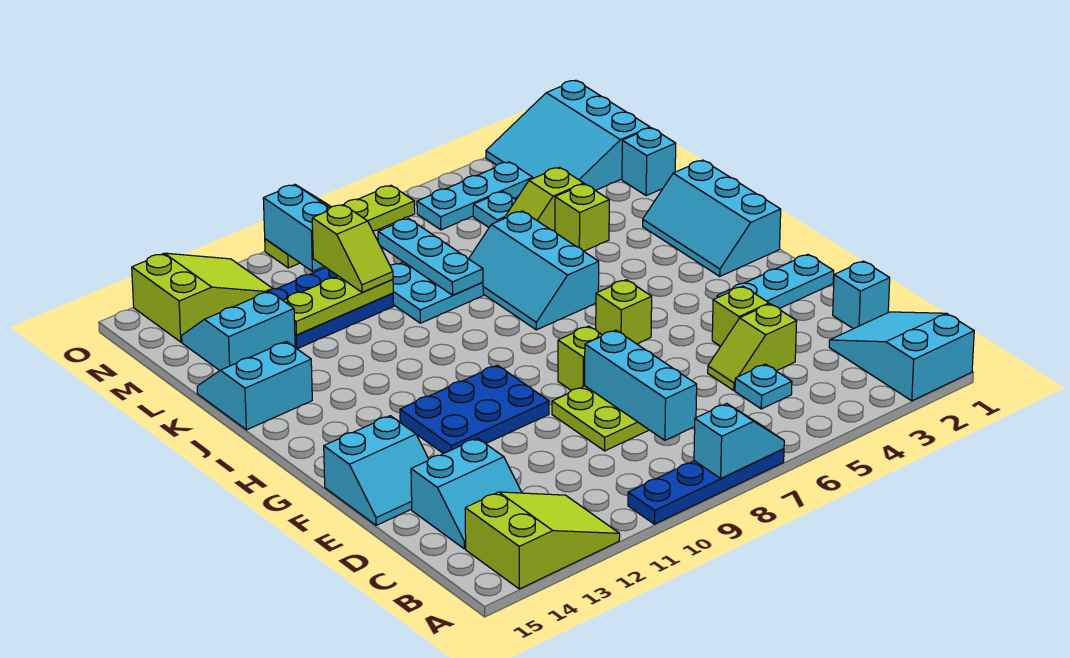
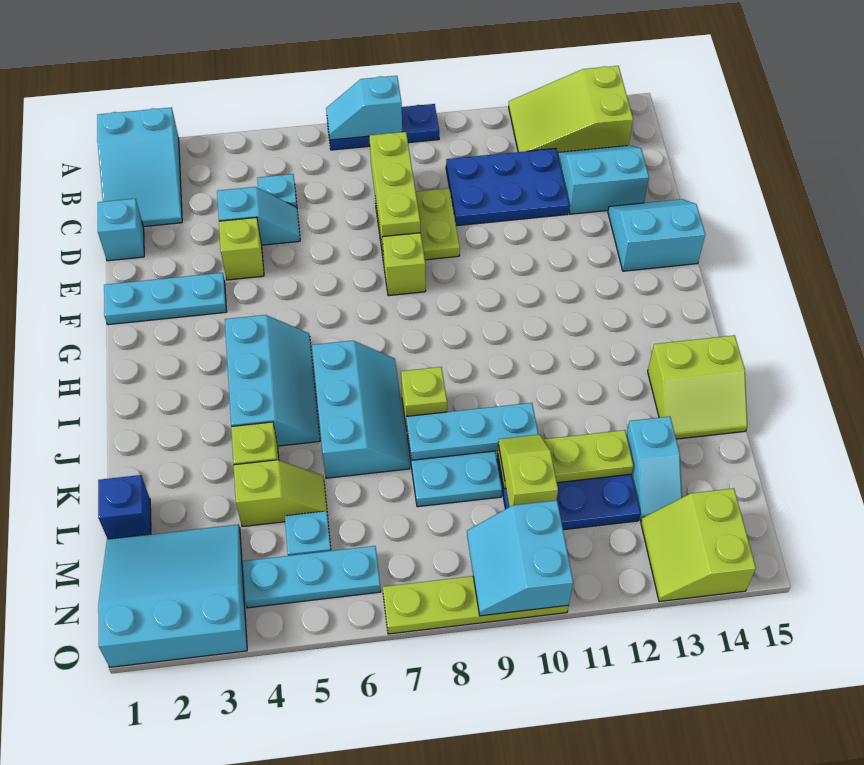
blue plate A7:A10 level 1 -> blue plate A7:A9 level 1
cyan brick C8:E8 level 2 -> lime brick C8:E8 level 2
lime slope D4:D5 level 1 top 4 -> cyan slope D4:D5 level 1 top 4
blue plate F10:G12 level 1 -> blue plate C10:D12 level 1
lime brick G6 level 1 -> lime brick J8 level 1
cyan slope H1:J2 level 1 top 1 -> cyan slope H4:J5 level 1 top 4
cyan slope J14:K15 level 1 top J -> lime slope J14:K15 level 1 top J
cyan plate K8:M8 level 2 -> cyan plate K8:K10 level 2
cyan brick L1 level 1 -> blue brick L1 level 1
cyan slope L13:M14 level 1 top L -> cyan slope L13:M13 level 1 top L
cyan slope M1:O3 level 1 top 1 -> cyan slope M1:O3 level 1 top O
lime slope N12:O14 level 1 top 14 -> lime slope N13:O14 level 1 top 14

